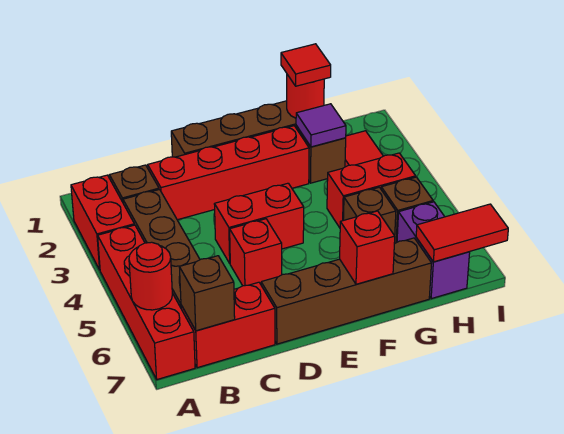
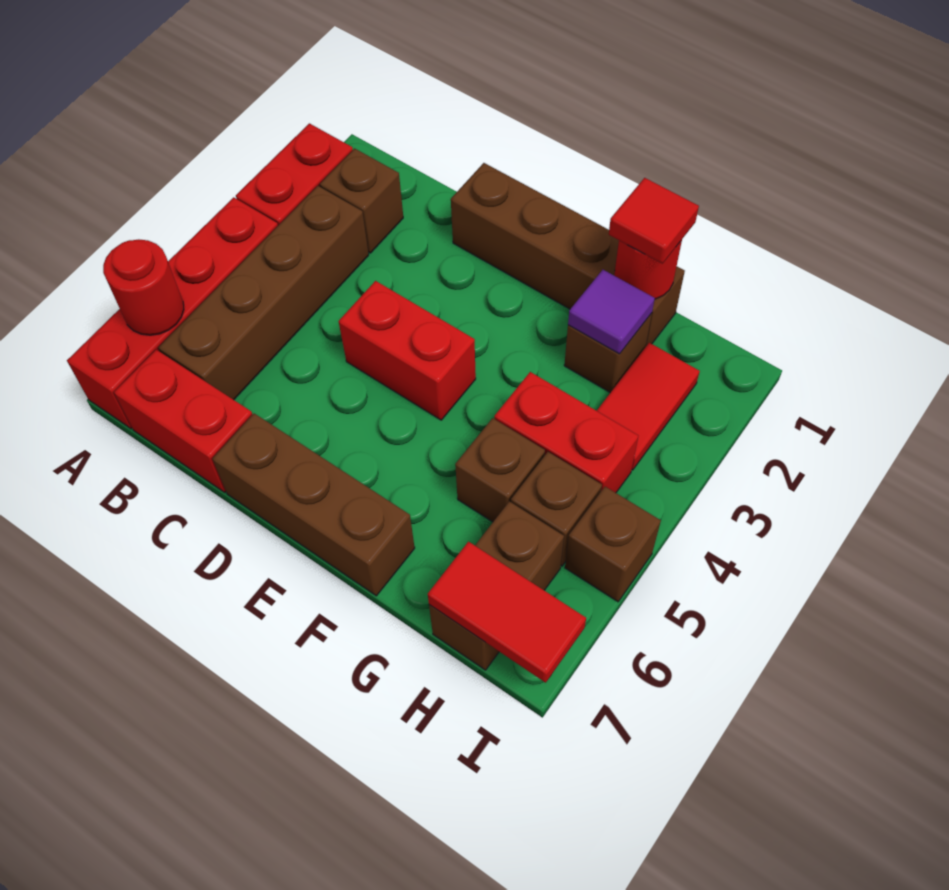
brown brick B7 level 2 -> brown brick I5 level 1
red brick C2:F2 level 1 -> none
red brick D5 level 1 -> none
brown brick D7:G7 level 1 -> brown brick D7:F7 level 1
red brick F7 level 2 -> none
purple brick H6:H7 level 1 -> brown brick H6:H7 level 1

